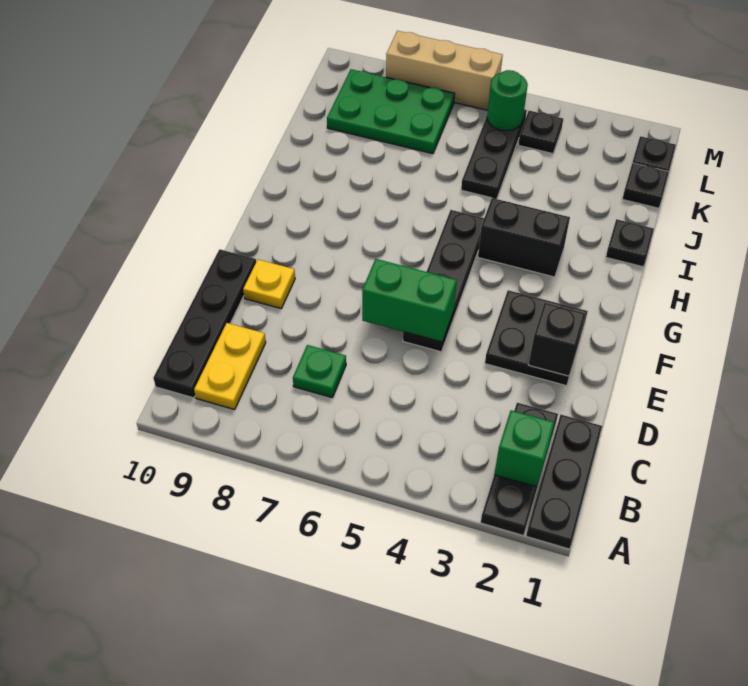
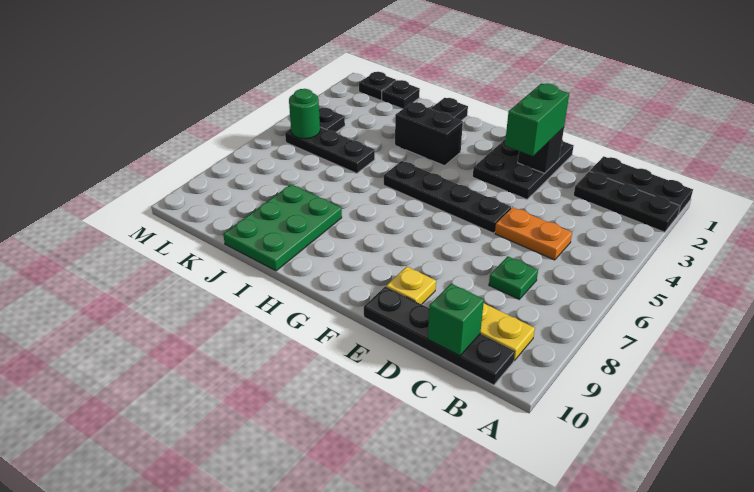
green brick B2 level 2 -> green brick C10 level 2
none -> orange plate C5:D5 level 1
black plate E2:F3 level 1 -> black plate E1:F3 level 1
green brick E5:E6 level 2 -> green brick E2:E3 level 3
black brick H3:H4 level 1 -> black brick H3:I3 level 1
green plate K7:L9 level 1 -> green plate I8:J10 level 1
tan brick M6:M8 level 1 -> none

